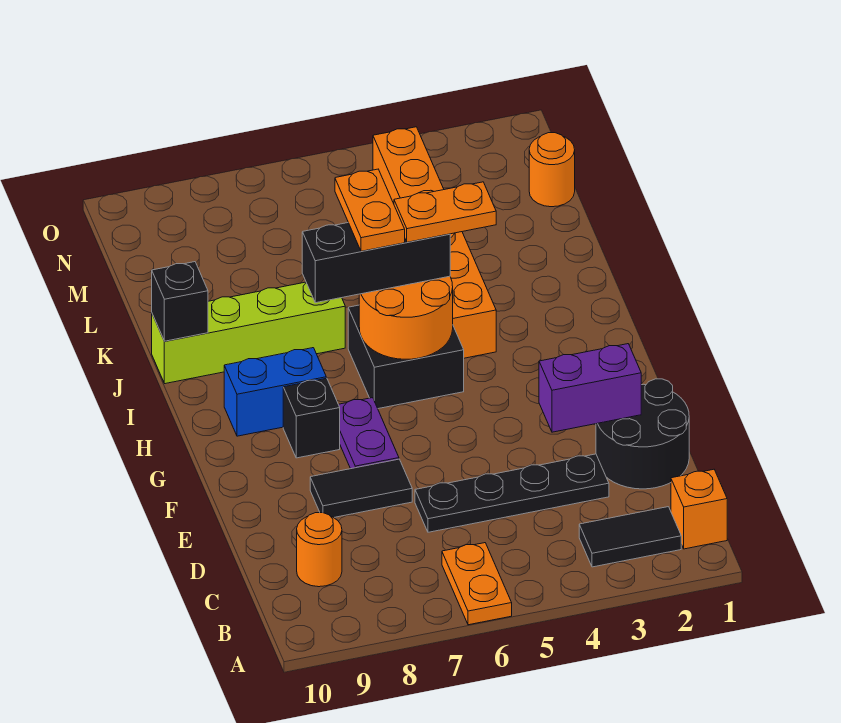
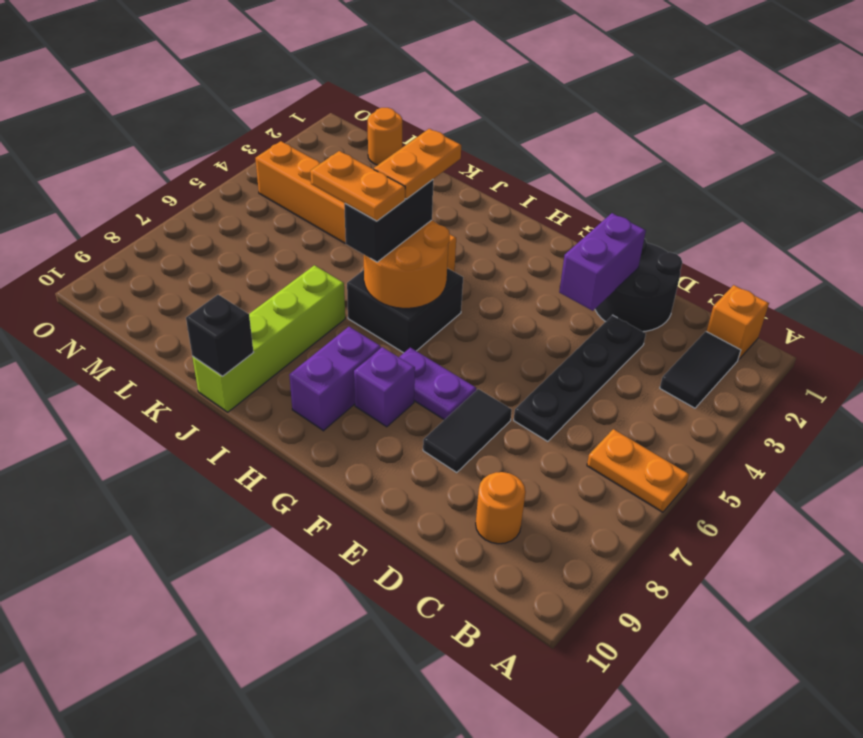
black brick G8 level 1 -> purple brick G8 level 1
blue brick H8:H9 level 1 -> purple brick H8:H9 level 1
black brick I5:I7 level 3 -> black brick I5:I6 level 3

